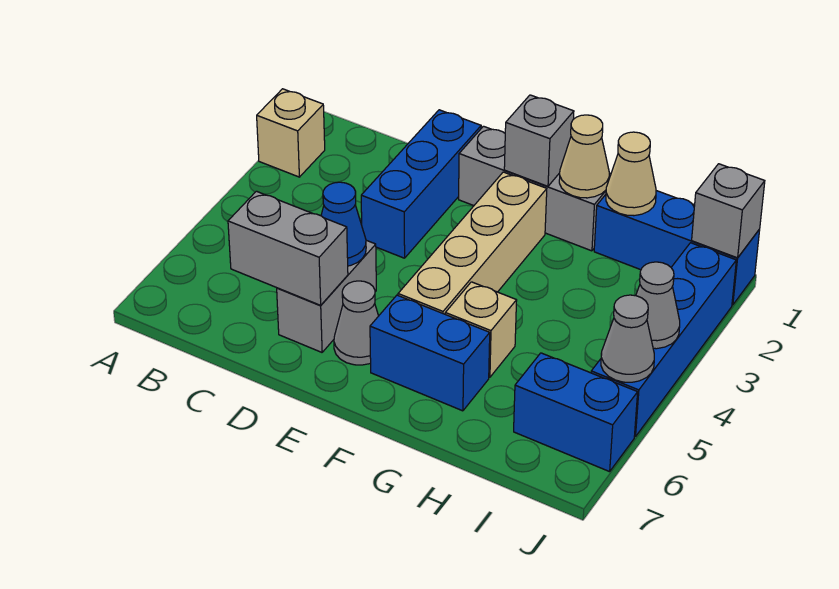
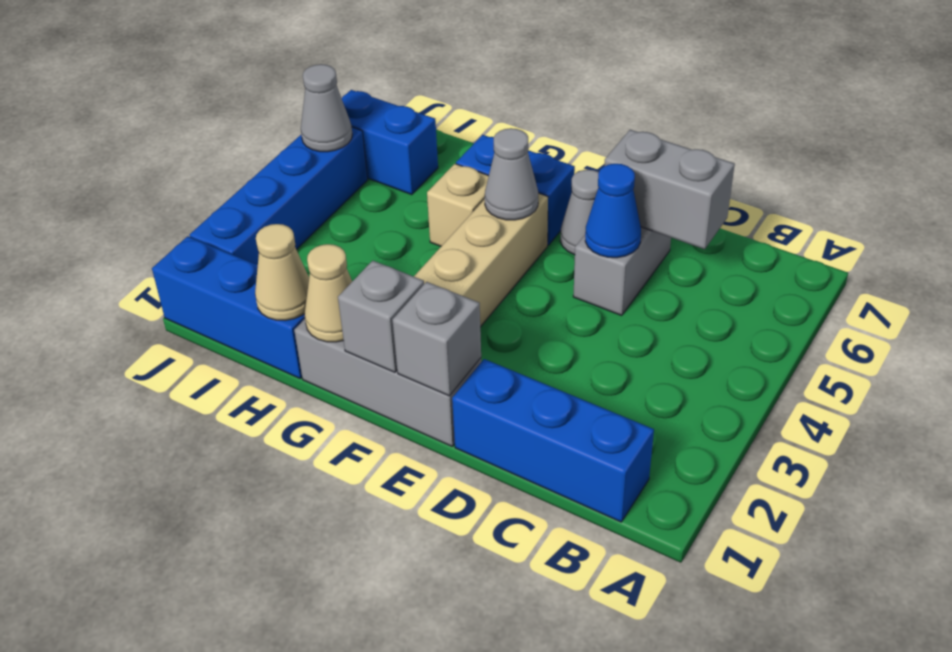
tan brick A2 level 1 -> none
blue brick D1:D3 level 1 -> blue brick B1:D1 level 1
grey brick J1 level 2 -> grey brick E1 level 2
grey cone J4 level 2 -> grey cone F5 level 2

